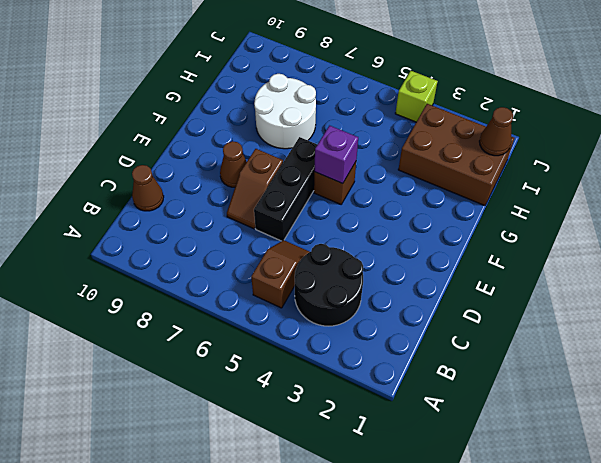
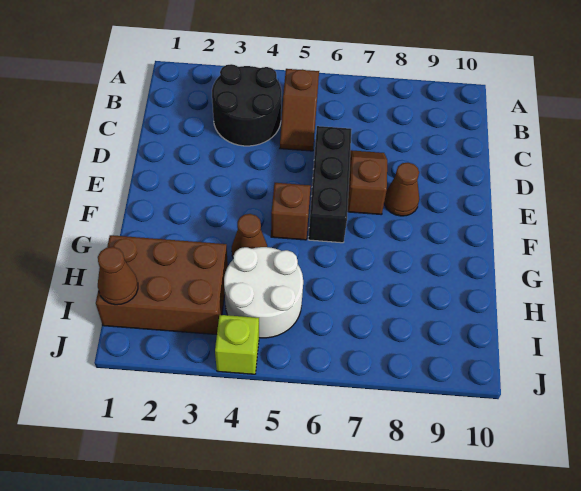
brown cone C10 level 1 -> brown cone G4 level 1
purple brick F5 level 2 -> none
white round brick G7:H8 level 1 -> white round brick H4:I5 level 1

